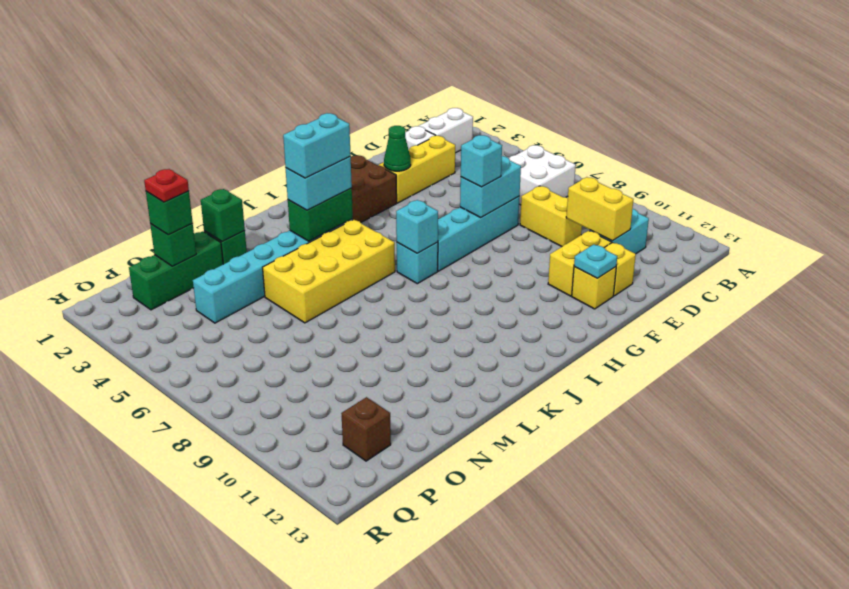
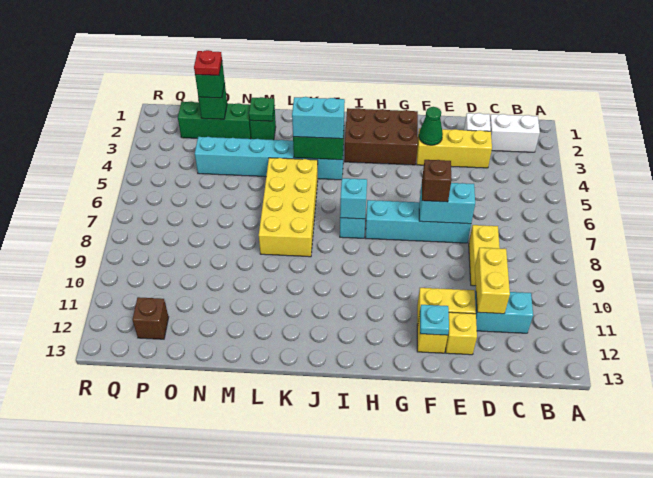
white brick B6:C7 level 1 -> none
cyan brick F7 level 3 -> brown brick F7 level 3
cyan brick J4:K4 level 4 -> none
yellow brick J5:M6 level 1 -> yellow brick K5:L8 level 1
green brick M2 level 2 -> green plate M2 level 2

